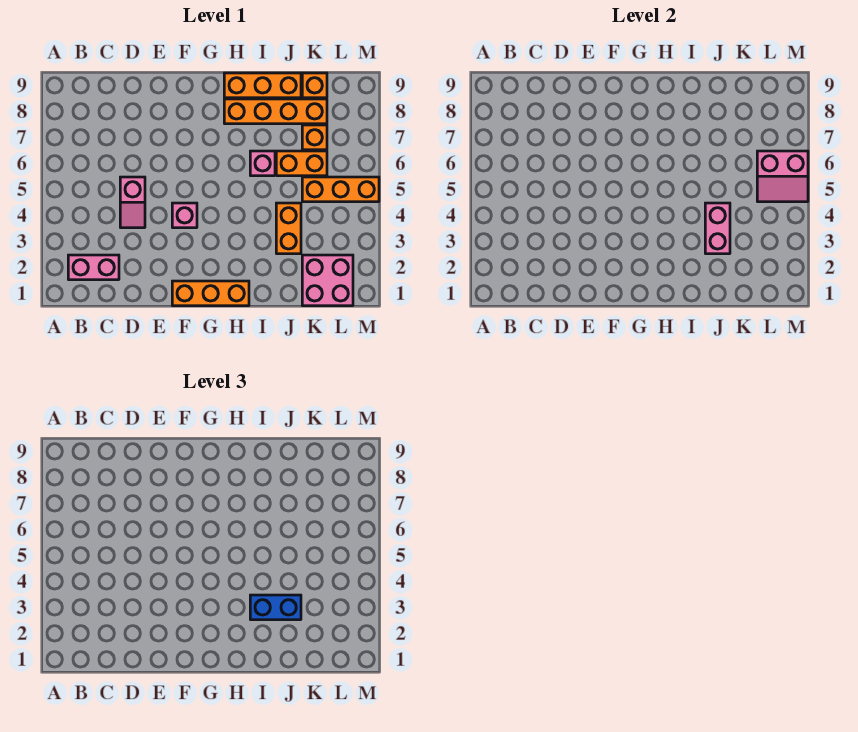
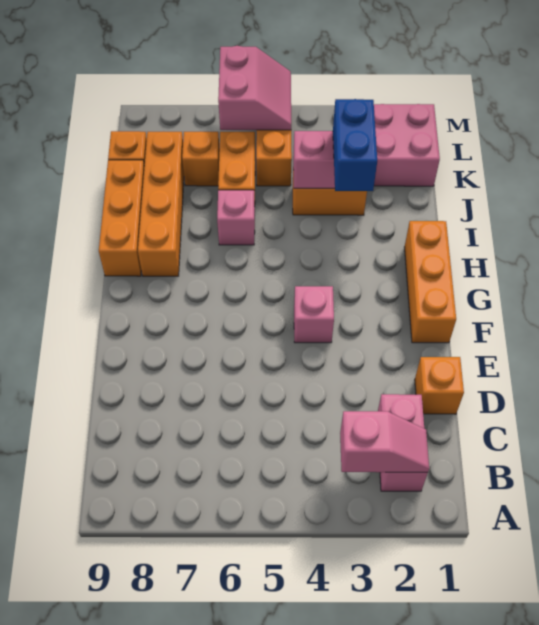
none -> orange brick D1 level 1
pink slope D4:D5 level 1 top 5 -> pink slope B2:B3 level 2 top 3

